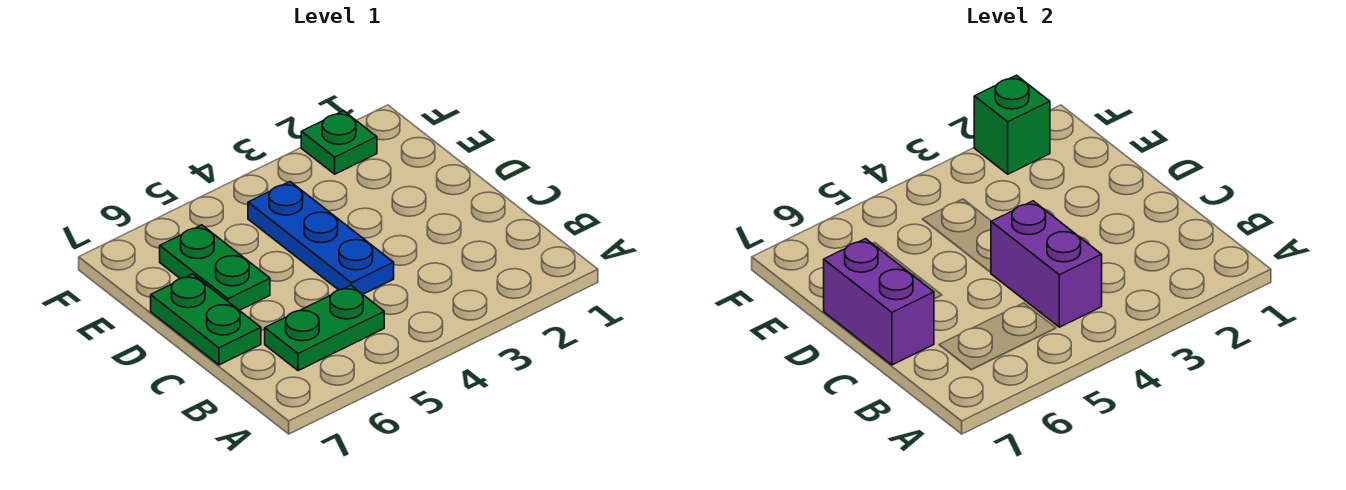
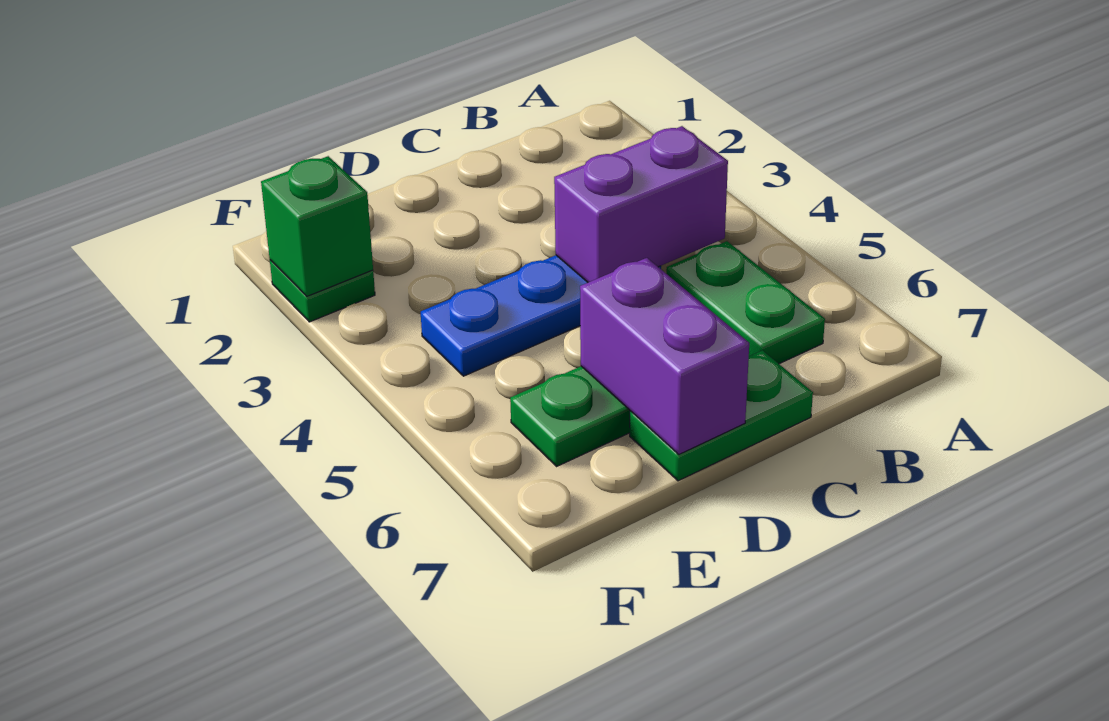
purple brick C7:D7 level 2 -> purple brick D6:D7 level 2

